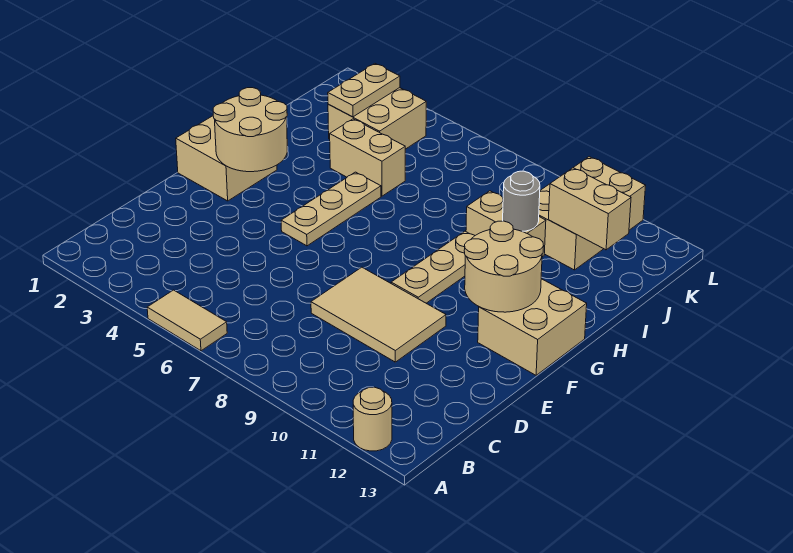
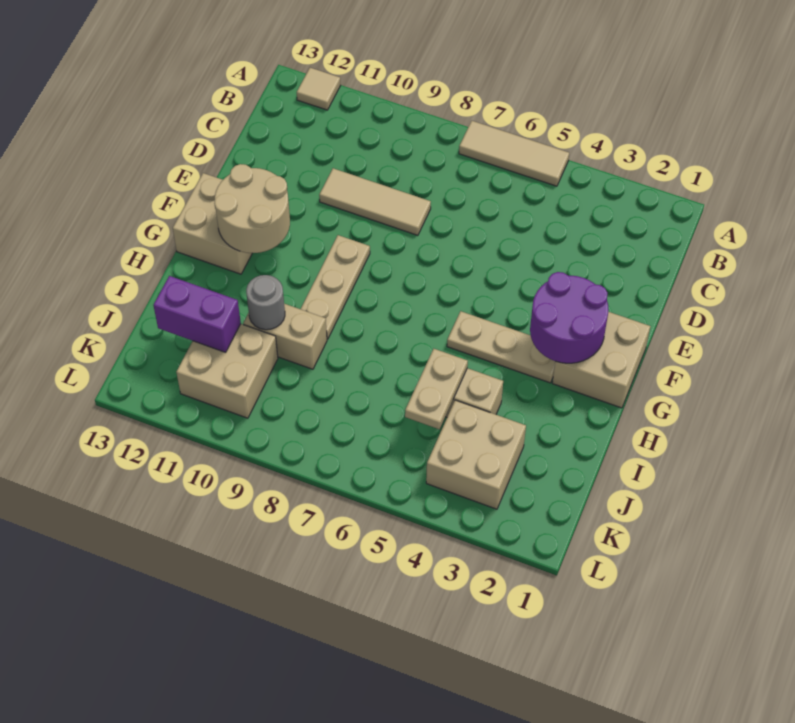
tan tile A5:A6 level 1 -> tan tile A5:A7 level 1
tan round brick A12 level 1 -> tan tile A12 level 1
tan tile D8:E10 level 1 -> tan tile D8:D10 level 1
tan round brick F2:G3 level 2 -> purple round brick F2:G3 level 2
tan plate F5:H5 level 1 -> tan plate G3:G5 level 1
tan plate J3:K3 level 2 -> tan plate I5:J5 level 2
tan brick J10:L11 level 1 -> tan brick J10:K11 level 1
tan brick J11:J12 level 2 -> purple brick J11:J12 level 2

